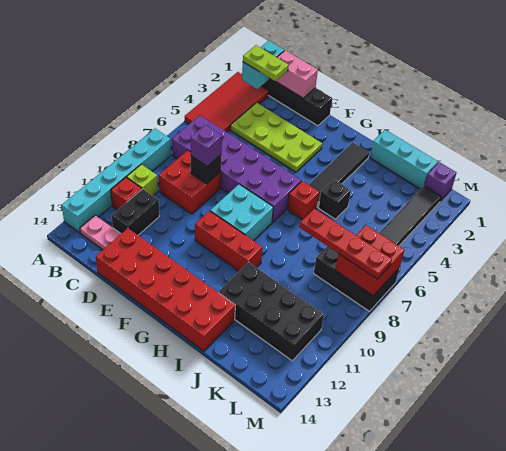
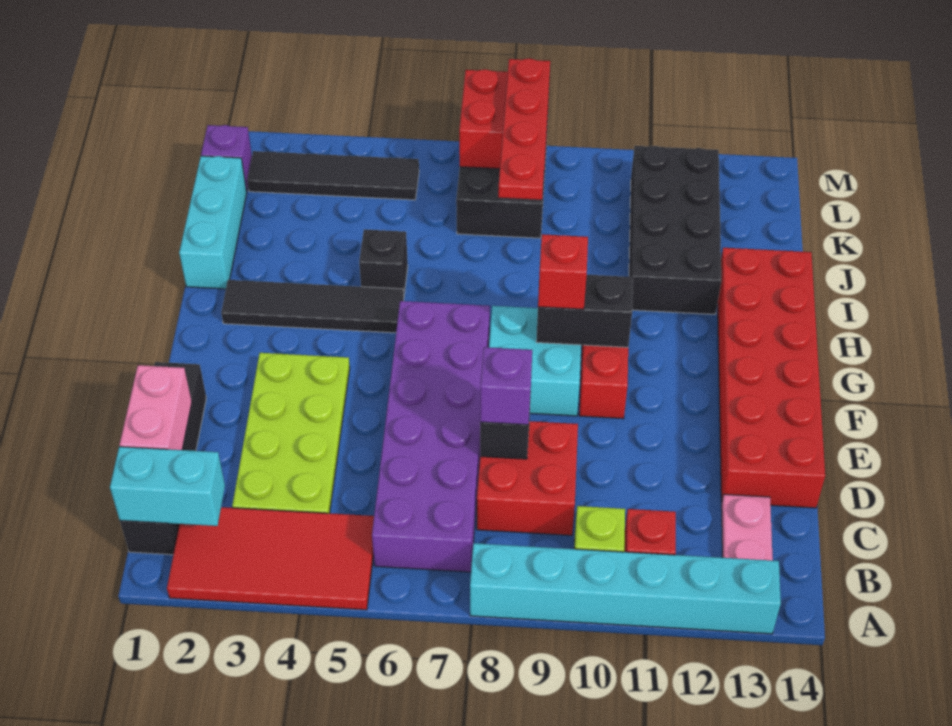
lime plate B2:C2 level 3 -> none
black brick C11:C12 level 1 -> black brick G9:G10 level 2
red brick H6 level 1 -> red brick G9 level 3

